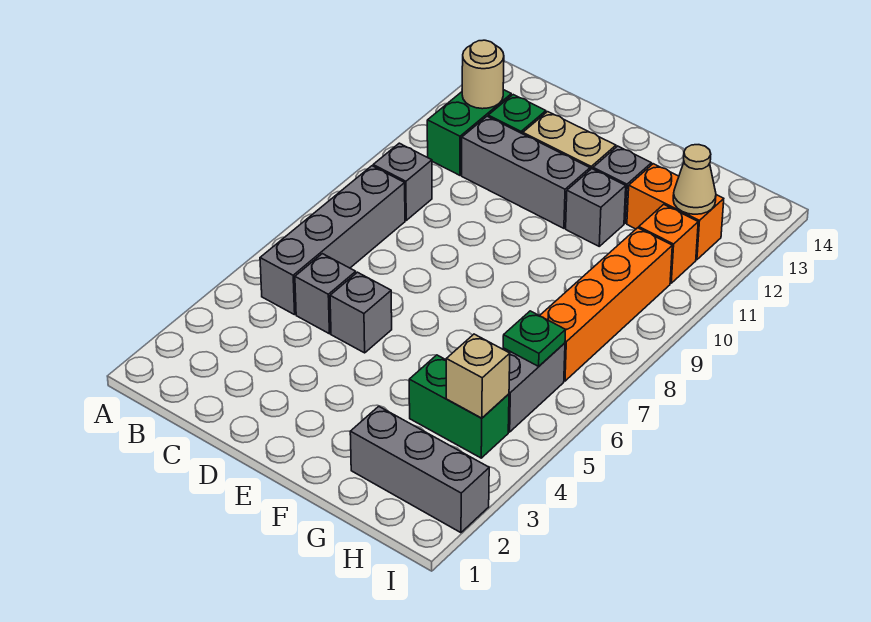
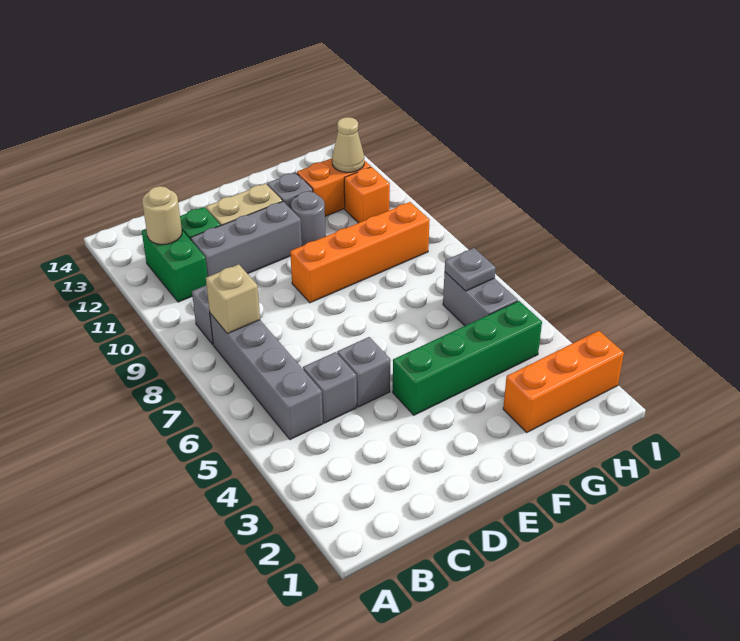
grey brick F11 level 1 -> grey round brick F11 level 1
grey brick G2:I2 level 1 -> orange brick G2:I2 level 1
green brick G4:H4 level 1 -> green brick E4:H4 level 1
tan brick H4 level 2 -> tan brick B8 level 2
green plate H6 level 2 -> grey plate H6 level 2
orange brick H7:H10 level 1 -> orange brick E9:H9 level 1

